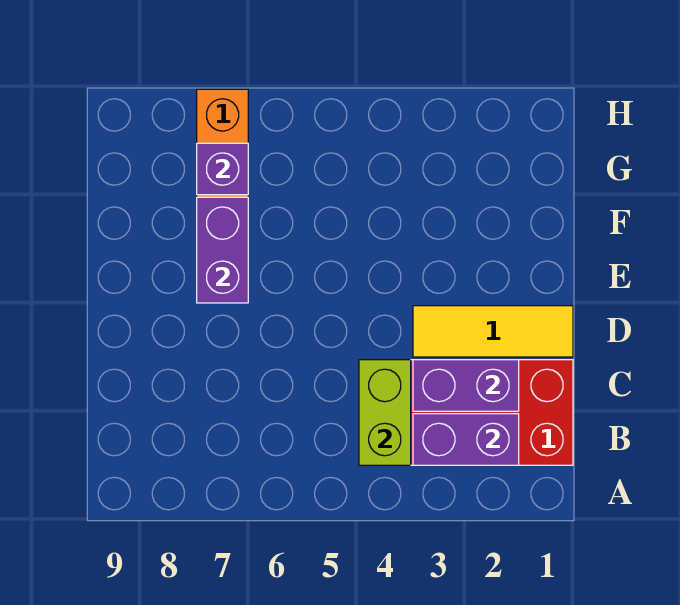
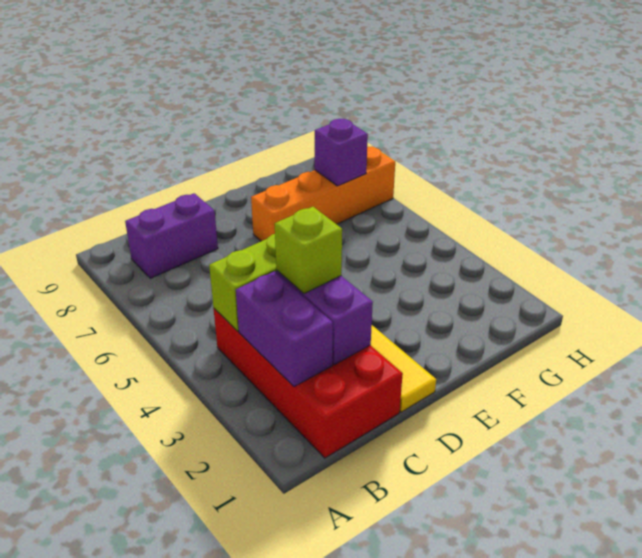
none -> lime brick C3 level 3
purple brick E7:F7 level 2 -> purple brick B8:C8 level 1

